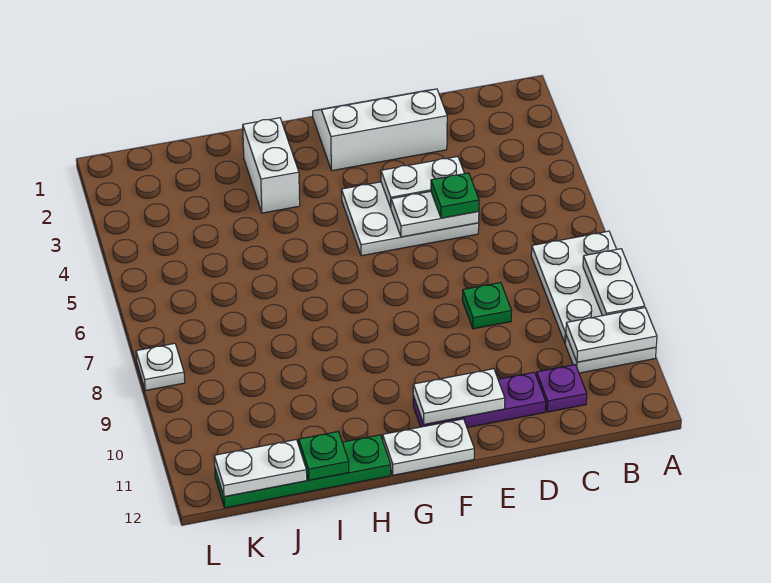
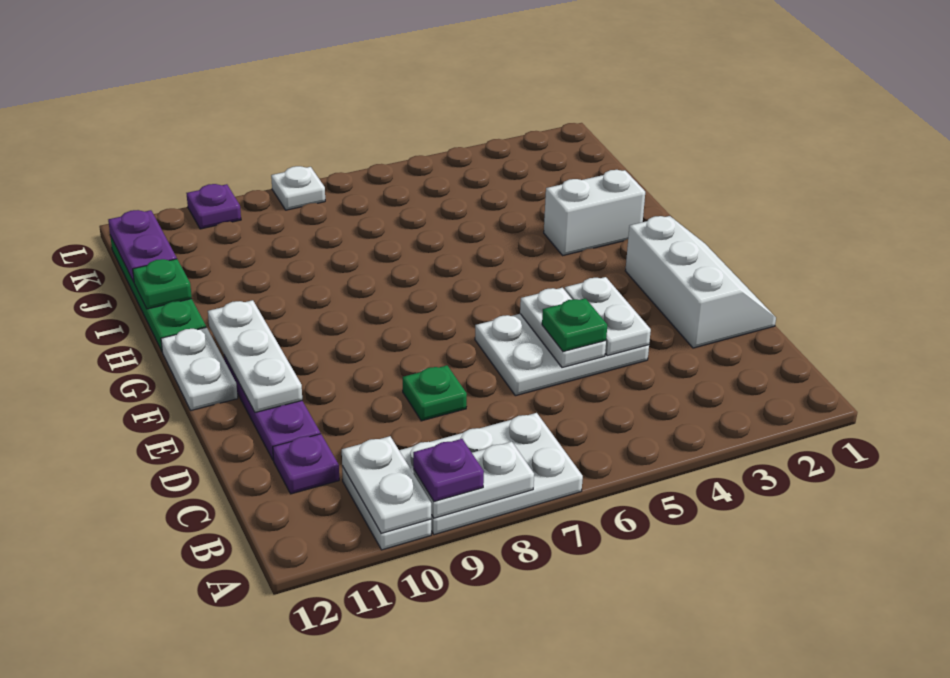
none -> purple plate A9 level 3
white plate D4:F5 level 1 -> white plate D4:E6 level 1
white plate E11:F11 level 2 -> white plate E11:G11 level 2
white plate J12:K12 level 2 -> purple plate J12:K12 level 2
none -> purple plate L10 level 1

